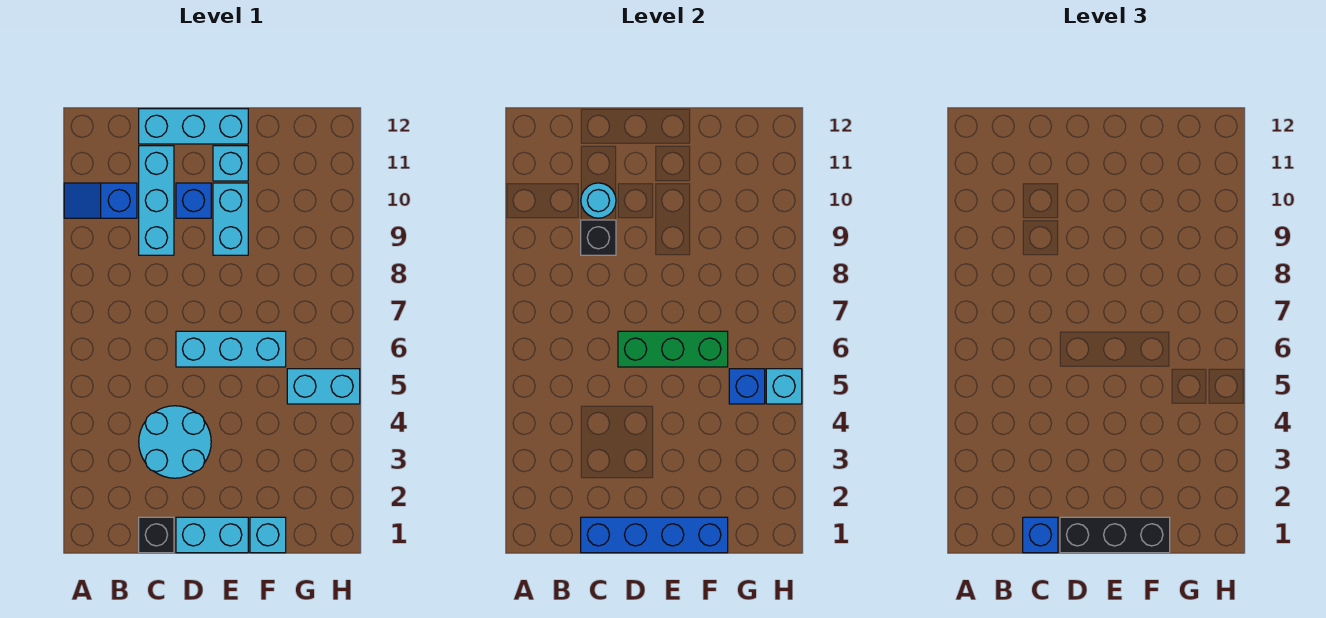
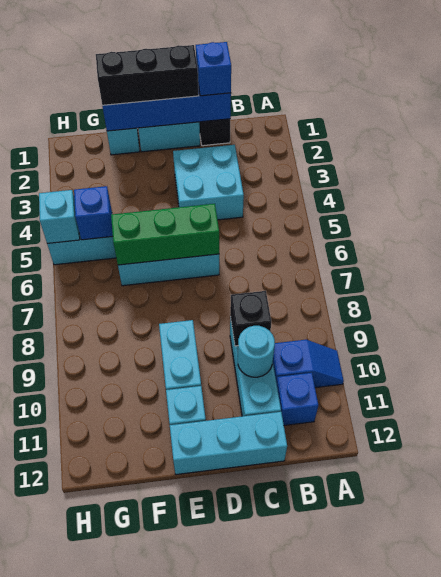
cyan round brick C3:D4 level 1 -> cyan brick C3:D4 level 1
blue brick D10 level 1 -> blue brick B11 level 1

